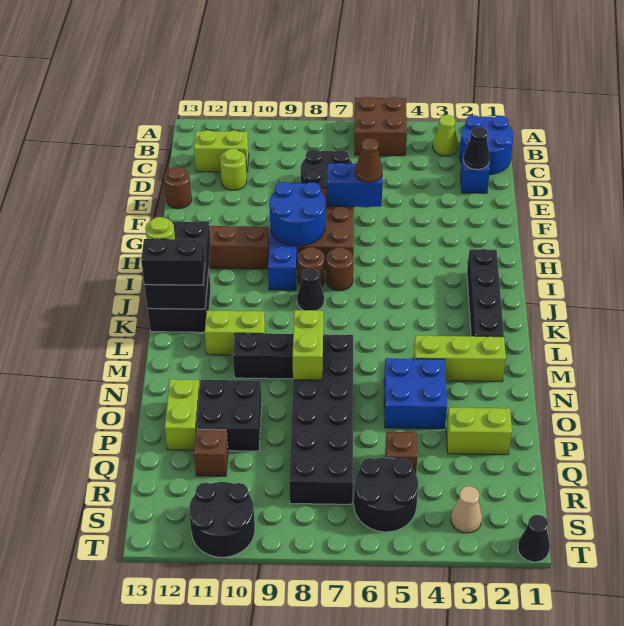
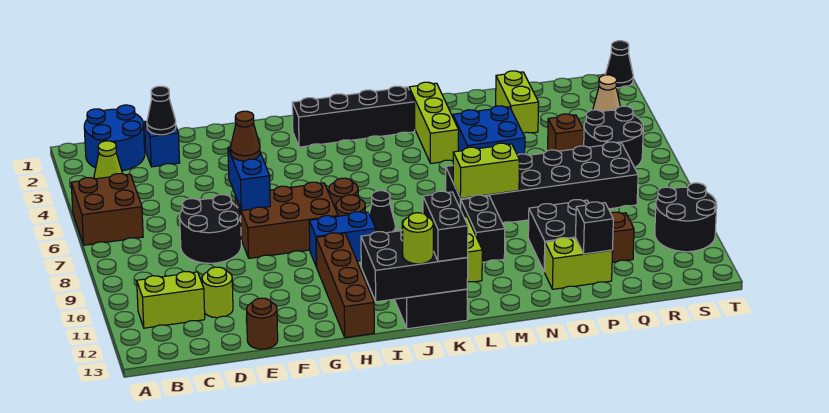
lime brick C11:C12 level 1 -> lime brick B11:C11 level 1
blue round brick G8:H9 level 2 -> none
none -> black brick P12 level 2

